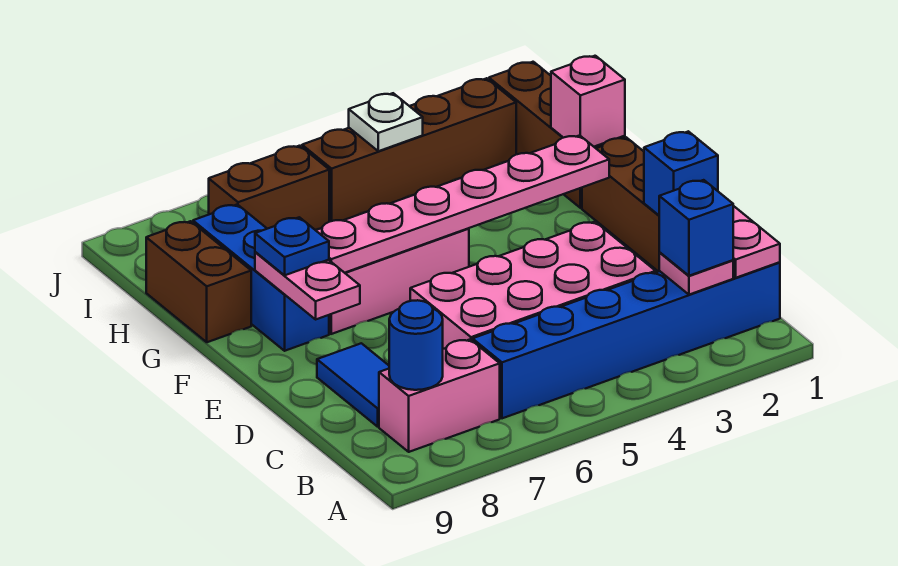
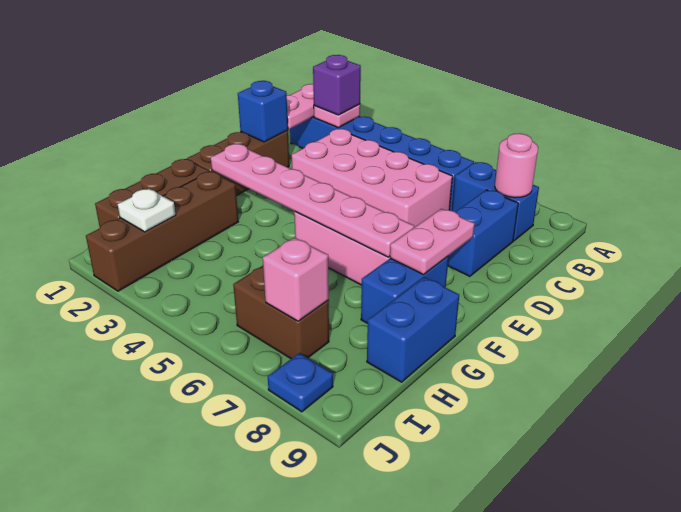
blue brick B2 level 3 -> purple brick B2 level 3
pink brick B7:B8 level 1 -> blue brick B7:B8 level 1
blue round brick B8 level 2 -> pink round brick B8 level 2
blue tile C8:D8 level 1 -> blue brick C8:D8 level 1
blue brick F8:H8 level 1 -> blue brick F8:G8 level 1
blue plate F8 level 3 -> blue plate J8 level 1
pink brick G1 level 2 -> pink brick I7 level 2
brown brick G9:H9 level 1 -> blue brick G9:H9 level 1
brown brick I2:I5 level 1 -> brown brick G2:J2 level 1
white plate I4 level 2 -> white plate I2 level 2

